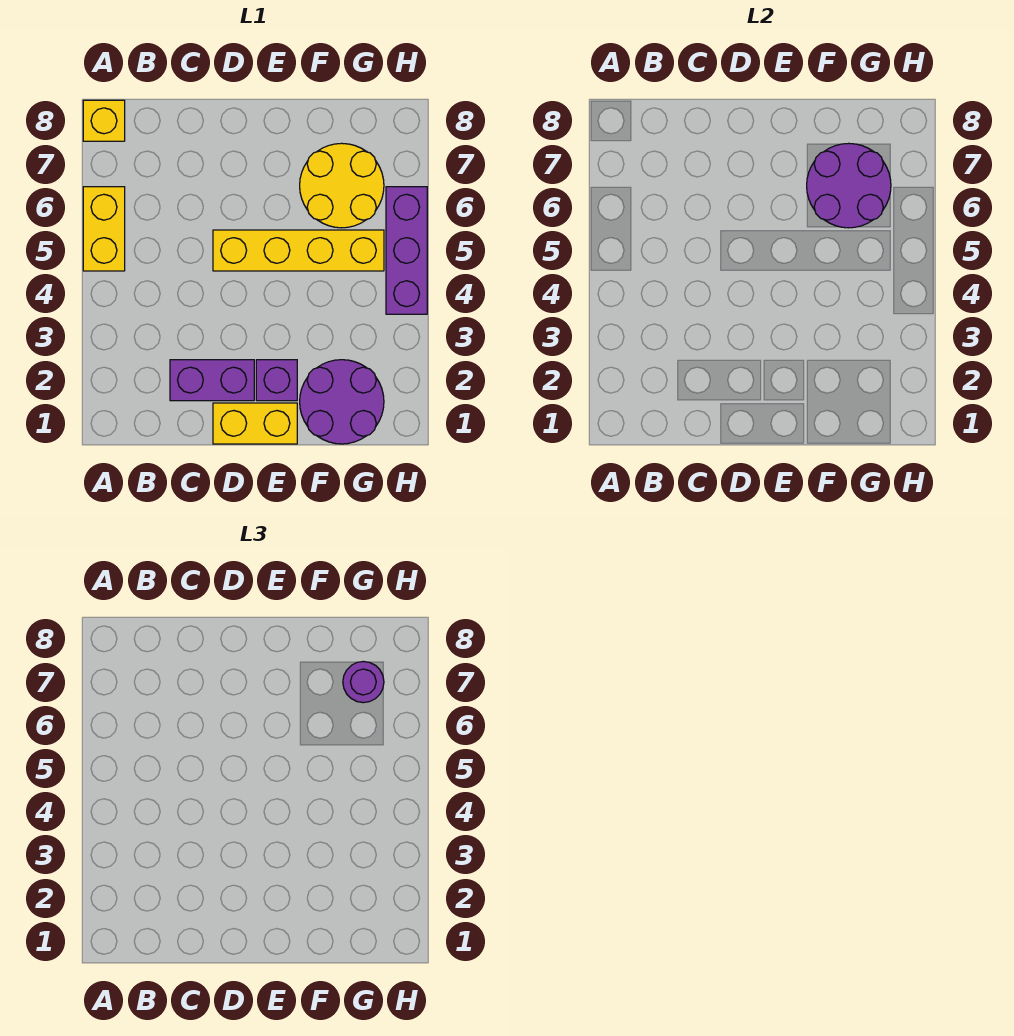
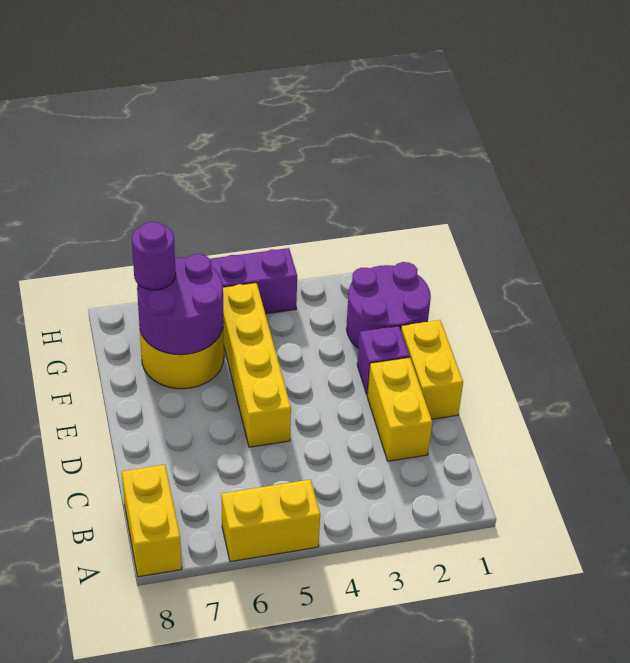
yellow brick A8 level 1 -> yellow brick A8:B8 level 1
purple brick C2:D2 level 1 -> yellow brick C2:D2 level 1

